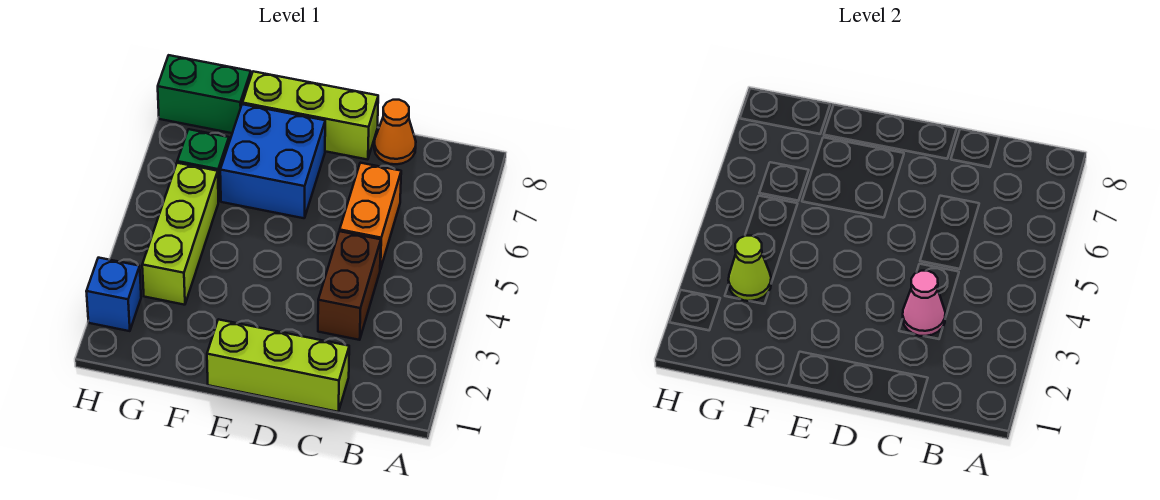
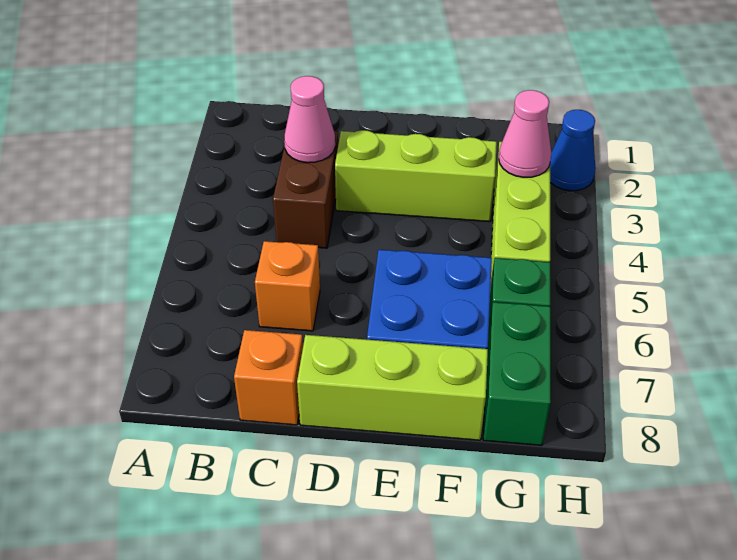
lime brick C1:E1 level 1 -> lime brick D3:F3 level 1
orange brick C5:C6 level 1 -> orange brick C6 level 1
orange cone C8 level 1 -> orange brick C8 level 1
lime cone G3 level 2 -> pink cone G3 level 2
green brick G8:H8 level 1 -> green brick G7:G8 level 1
blue brick H2 level 1 -> blue cone H2 level 1

